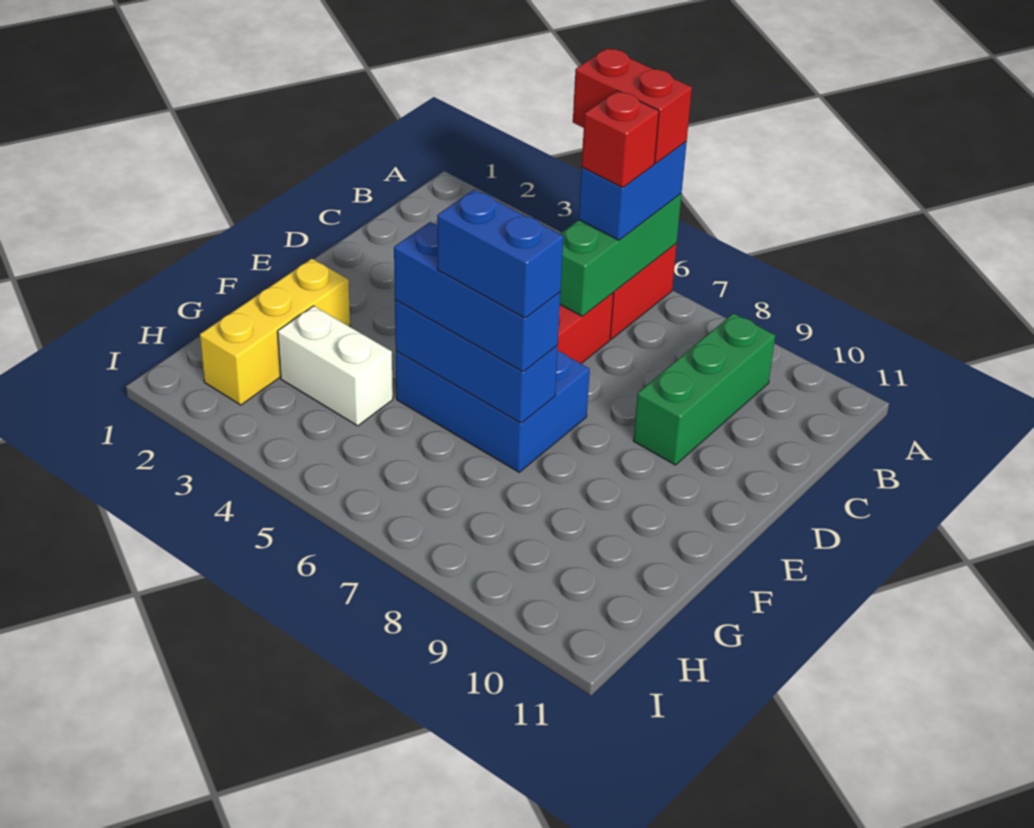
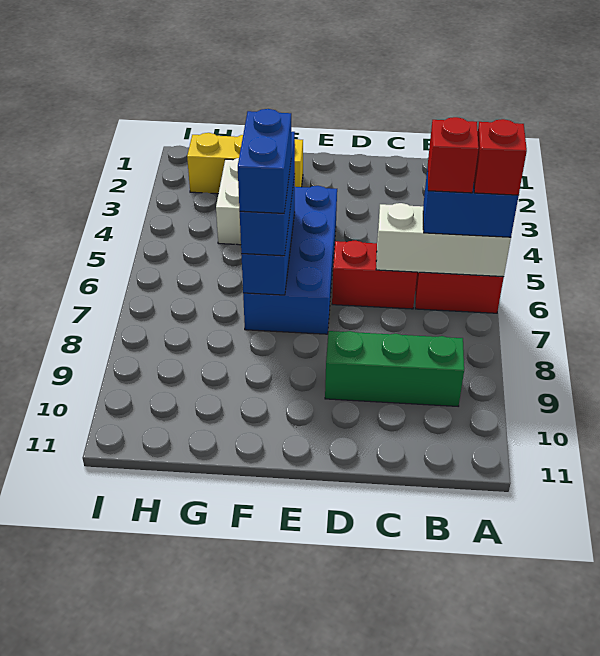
red brick A5:A6 level 4 -> red brick A6 level 4
green brick A6:C6 level 2 -> white brick A6:C6 level 2
blue brick E5:F7 level 1 -> blue brick E4:F7 level 1

